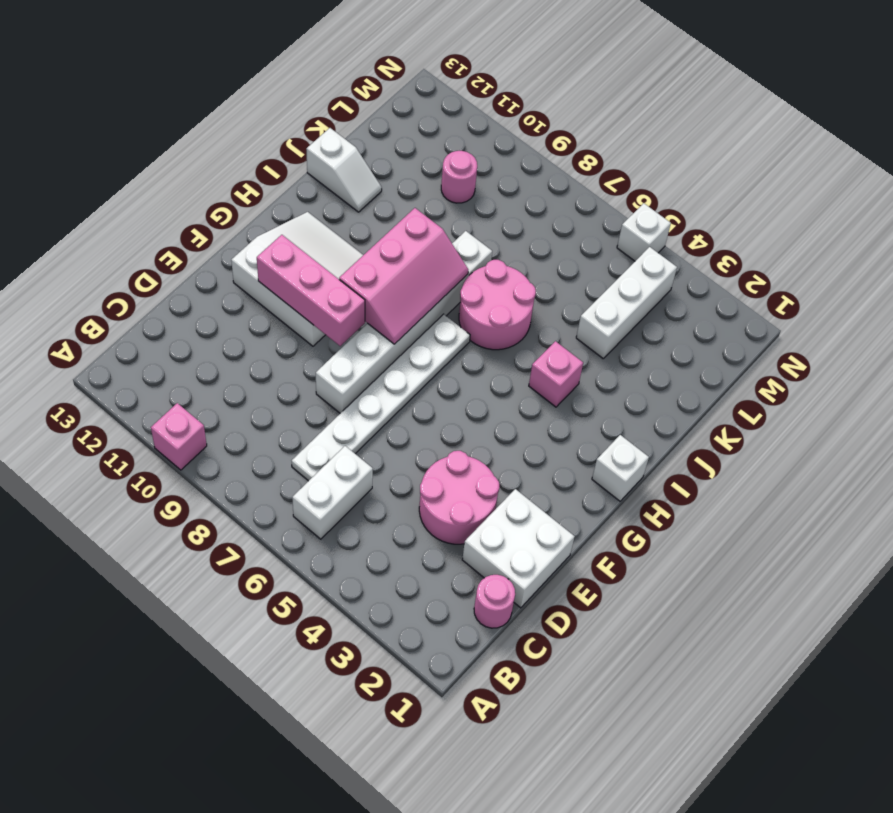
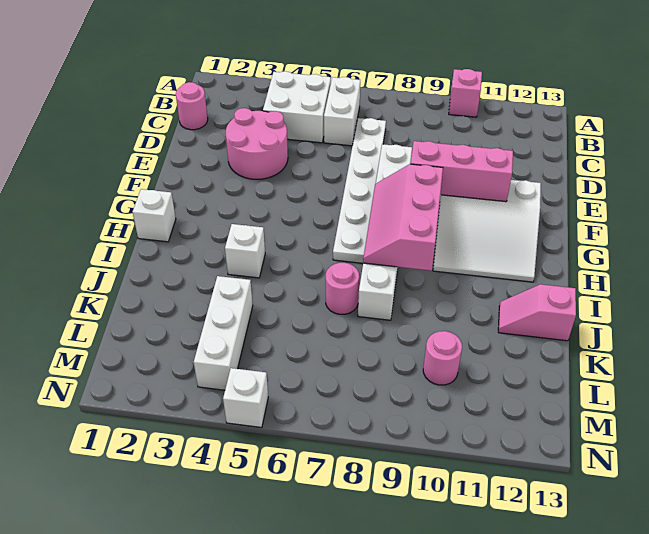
white brick D1:E2 level 1 -> white brick B4:C5 level 1
pink brick I4 level 1 -> white brick I4 level 1
pink round brick I6:J7 level 1 -> pink round brick J7 level 1
white slope J12:J13 level 1 top 13 -> pink slope J12:J13 level 1 top 13

